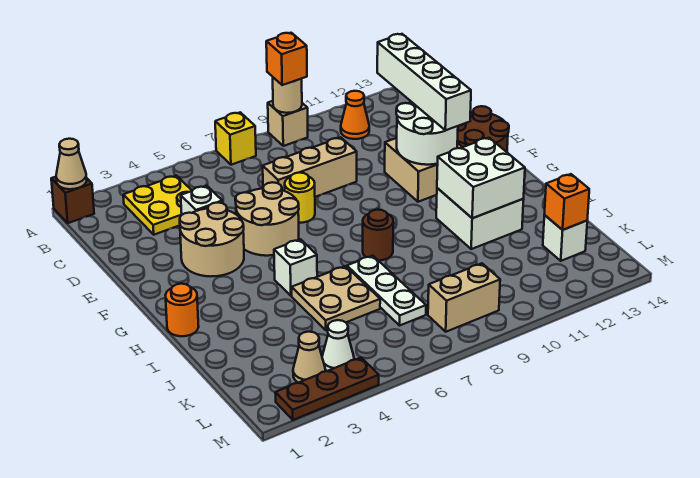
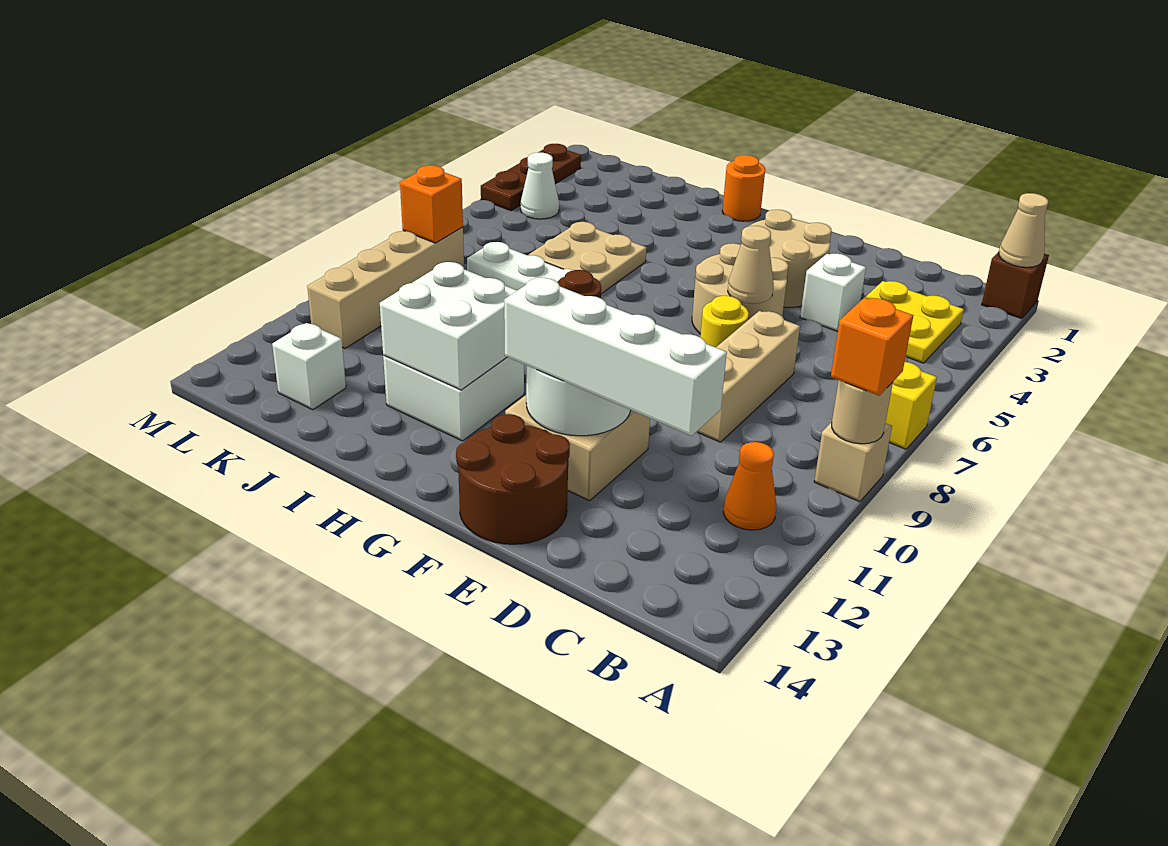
white brick H5 level 1 -> none
orange brick K13 level 2 -> orange brick L8 level 2
tan cone L3 level 1 -> tan cone E6 level 2
tan brick L8:L9 level 1 -> tan brick L8:L11 level 1

